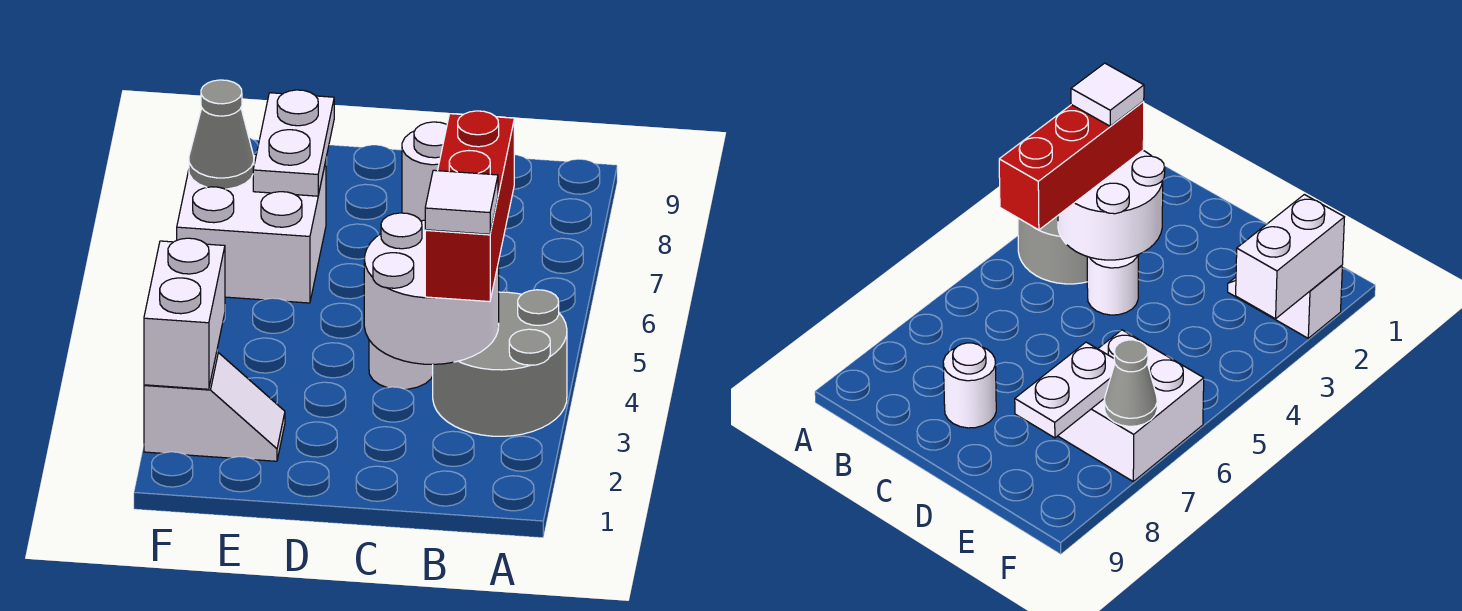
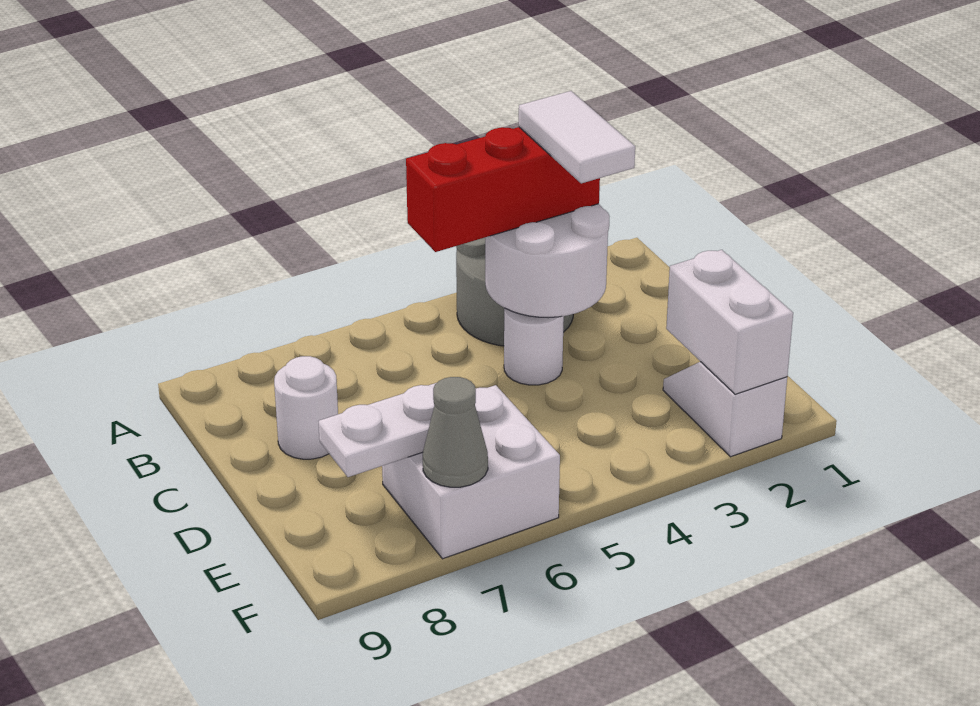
white tile B3 level 4 -> white tile B3:C3 level 4
white brick F2:F3 level 2 -> white brick E2:F2 level 2

